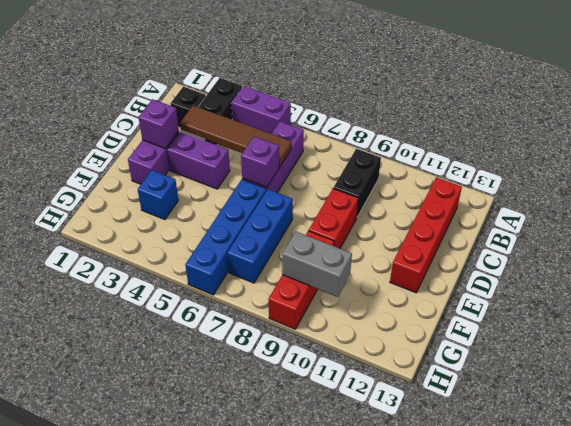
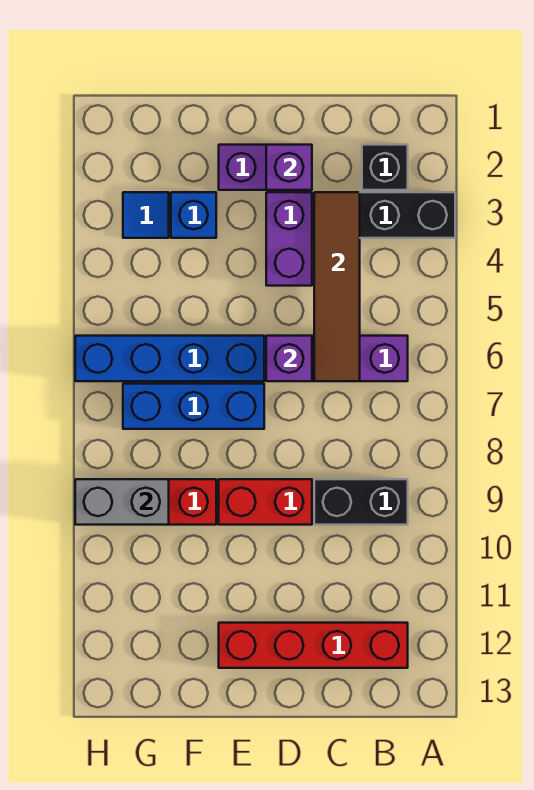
purple brick A4:A5 level 1 -> none
none -> blue tile G3 level 1
grey brick G9:G10 level 2 -> grey brick G9:H9 level 2

